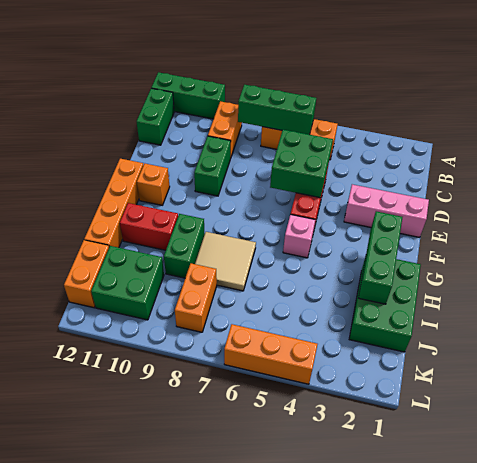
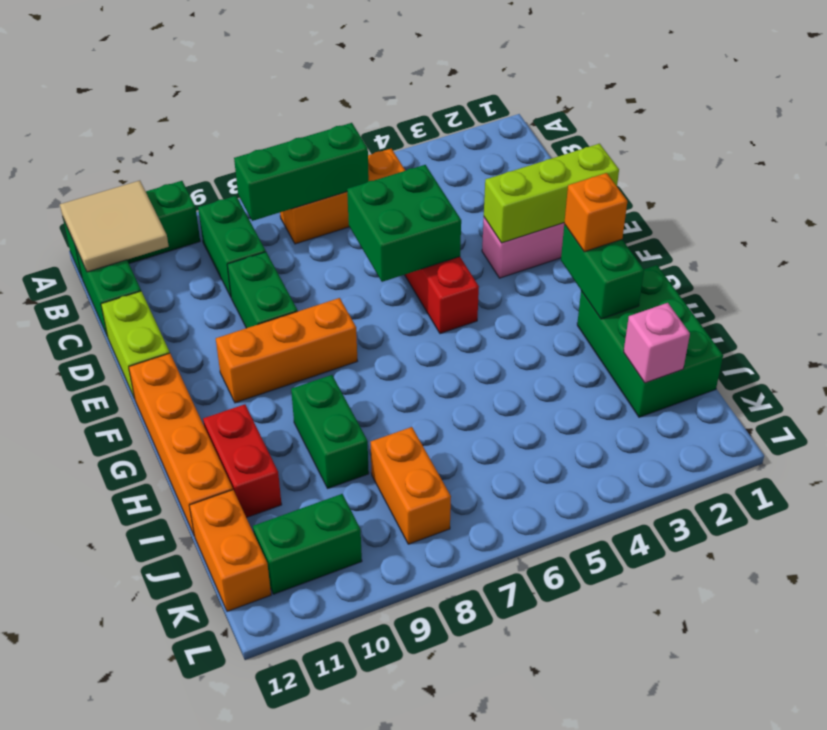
orange brick B9:C9 level 1 -> green brick B9:C9 level 1
none -> lime brick D12:E12 level 1
none -> lime brick E1:E3 level 2
orange brick F11 level 1 -> orange brick G2 level 3
green brick G2:I2 level 2 -> green brick G2:H2 level 2
pink brick G5 level 1 -> pink brick J2 level 2
tan tile H7:I8 level 1 -> tan tile A11:B12 level 2
red brick H10:H11 level 1 -> red brick H11:I11 level 1
green brick J10:K11 level 1 -> green brick K10:K11 level 1
orange brick L4:L6 level 1 -> orange brick F8:F10 level 1

